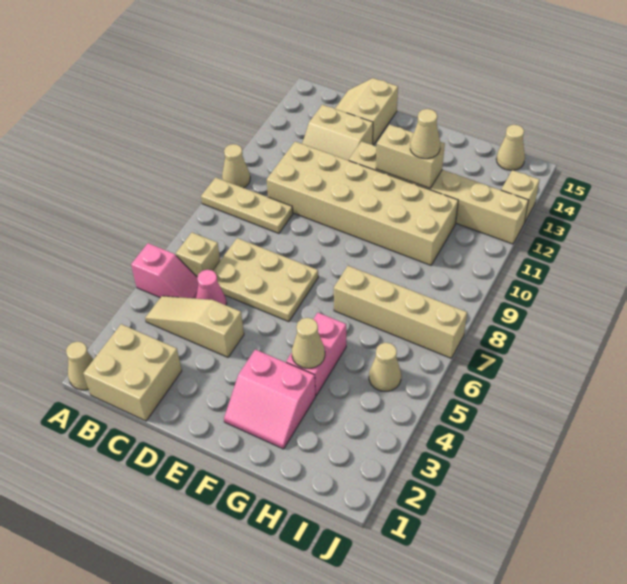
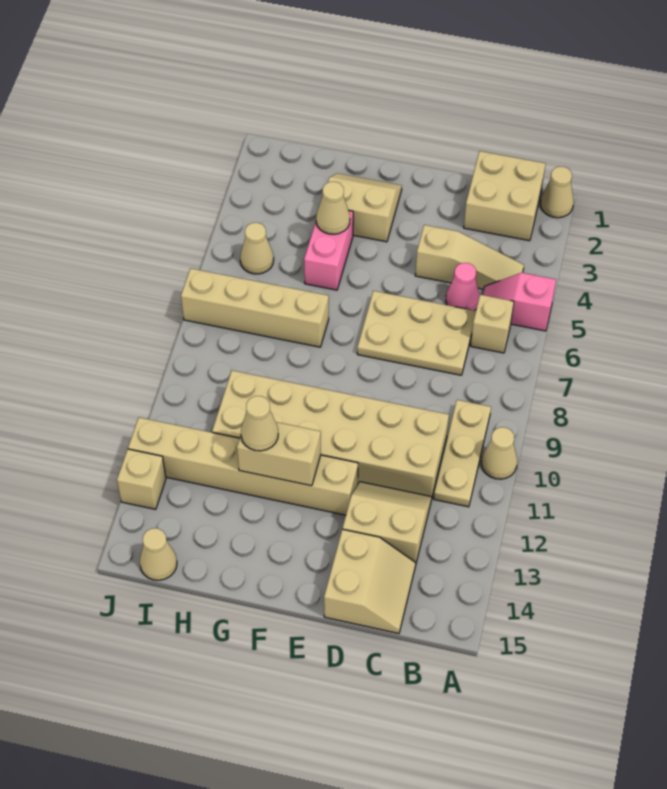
tan plate A9:C9 level 1 -> tan plate B9:B11 level 1
pink slope F2:G3 level 1 top 3 -> tan slope F2:G3 level 1 top 3

